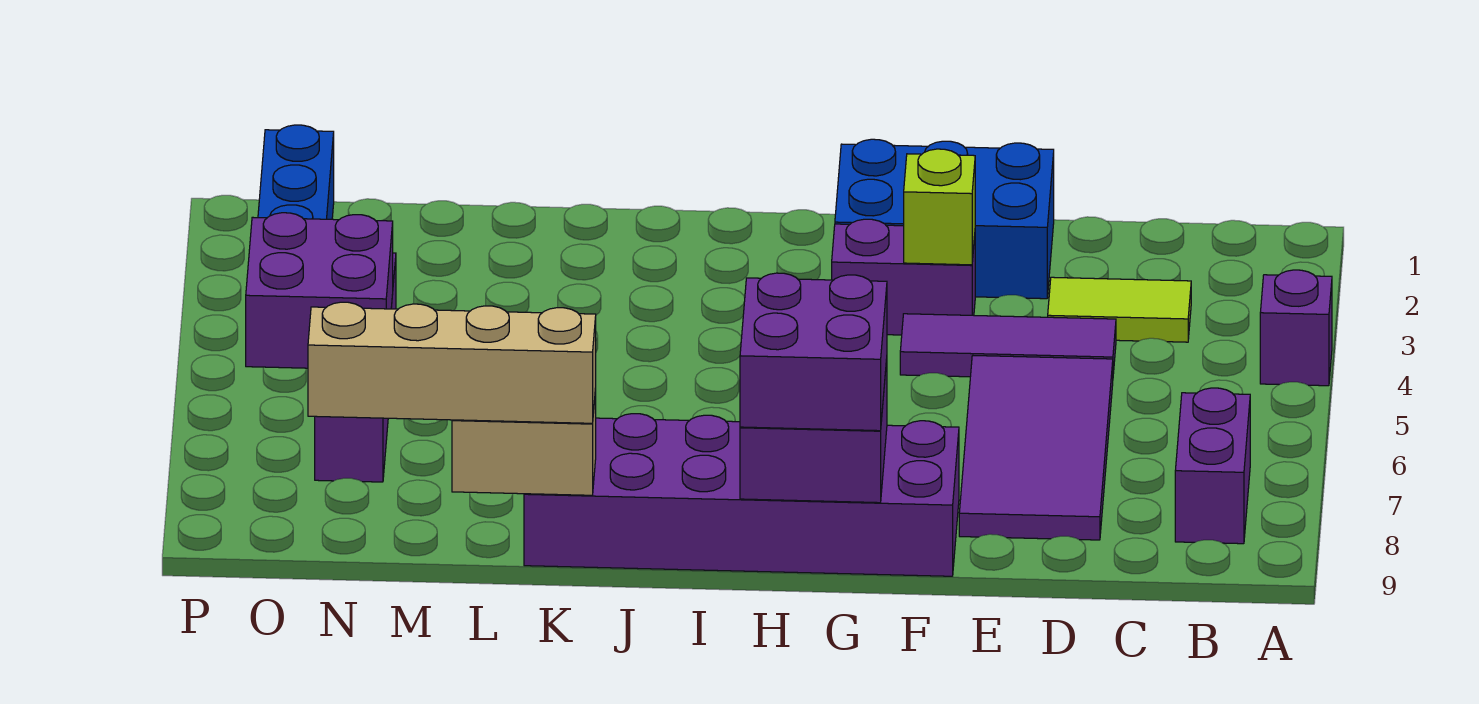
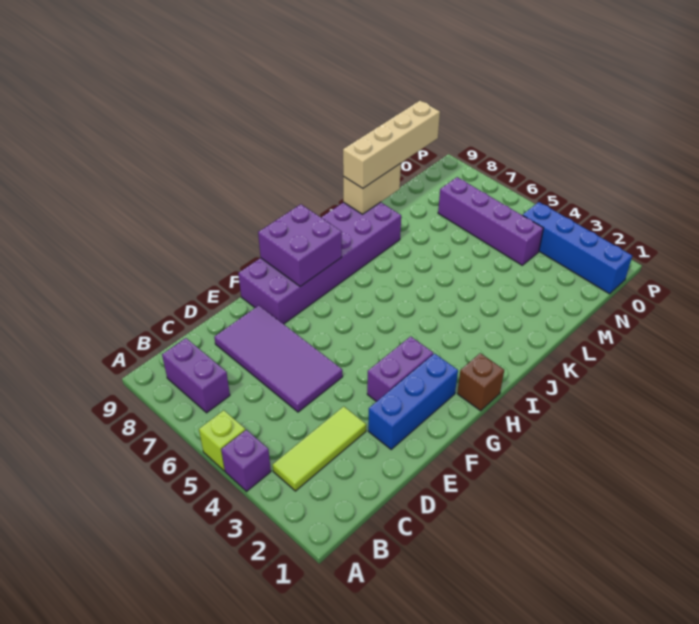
lime tile C3:D3 level 1 -> lime tile B3:D3 level 1
purple tile D4:F4 level 1 -> none
blue brick E1:G2 level 1 -> blue brick E2:G2 level 1
lime brick F3 level 2 -> lime brick A5 level 1
purple brick G8:H9 level 3 -> none
none -> brown brick H1 level 1
purple brick N5:O6 level 2 -> none

